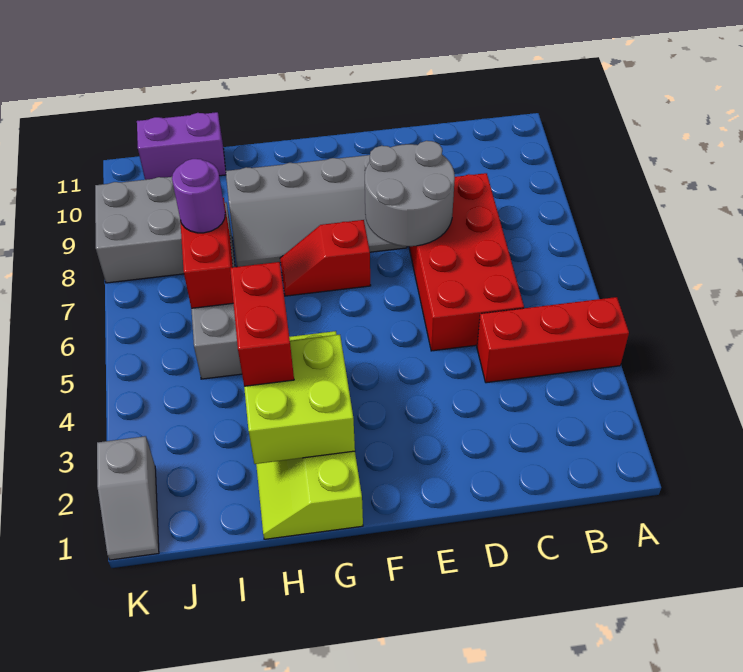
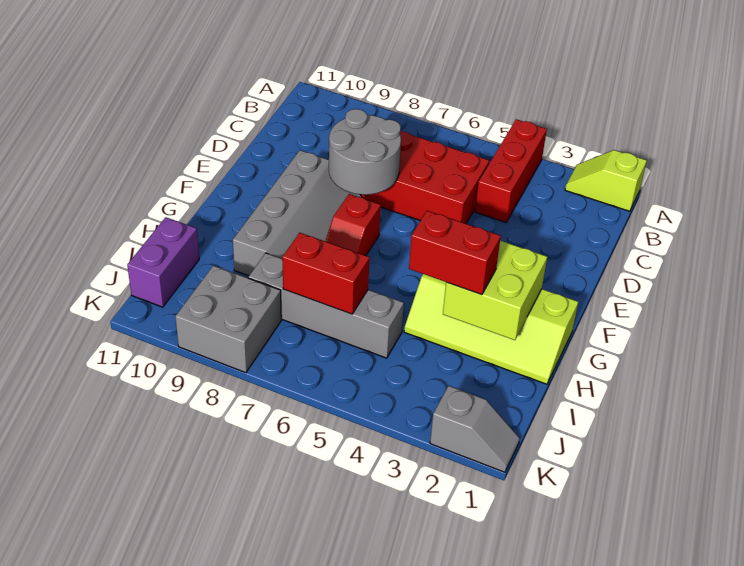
none -> lime slope A1:A2 level 1 top 1
purple round brick I7 level 3 -> none

